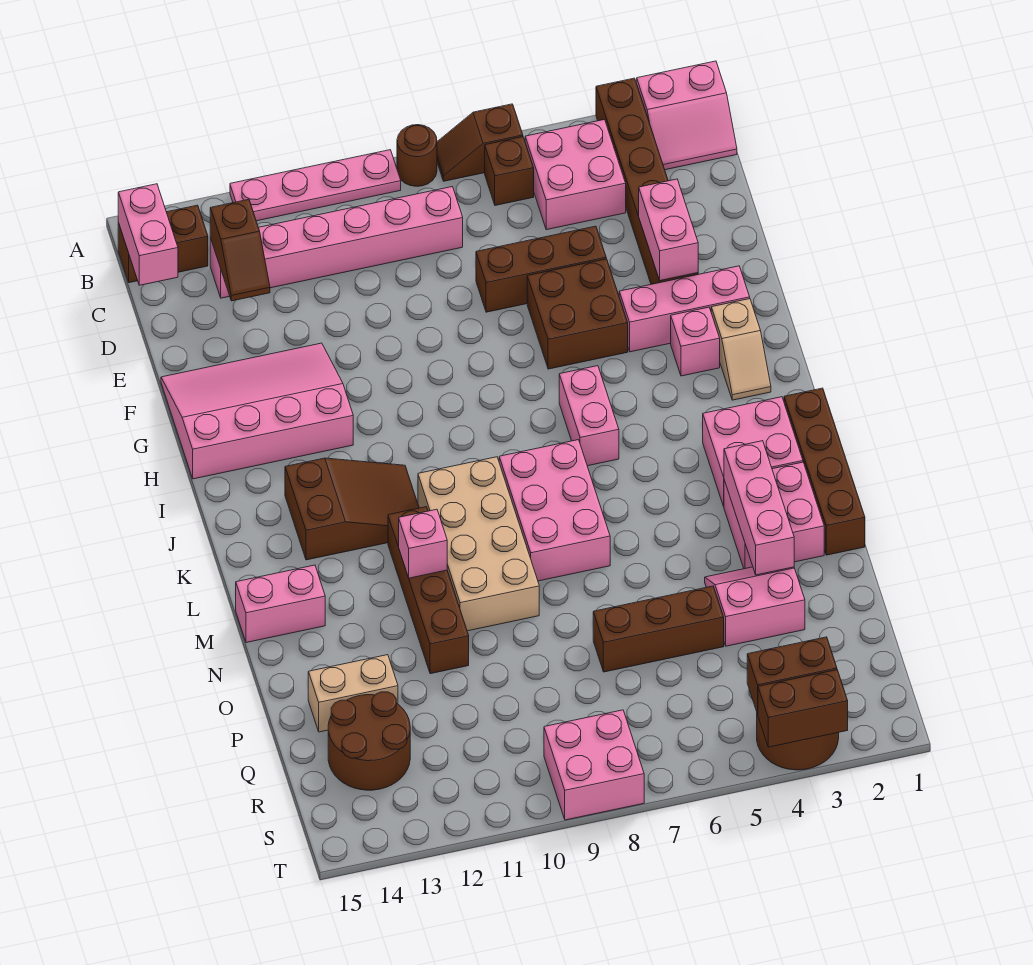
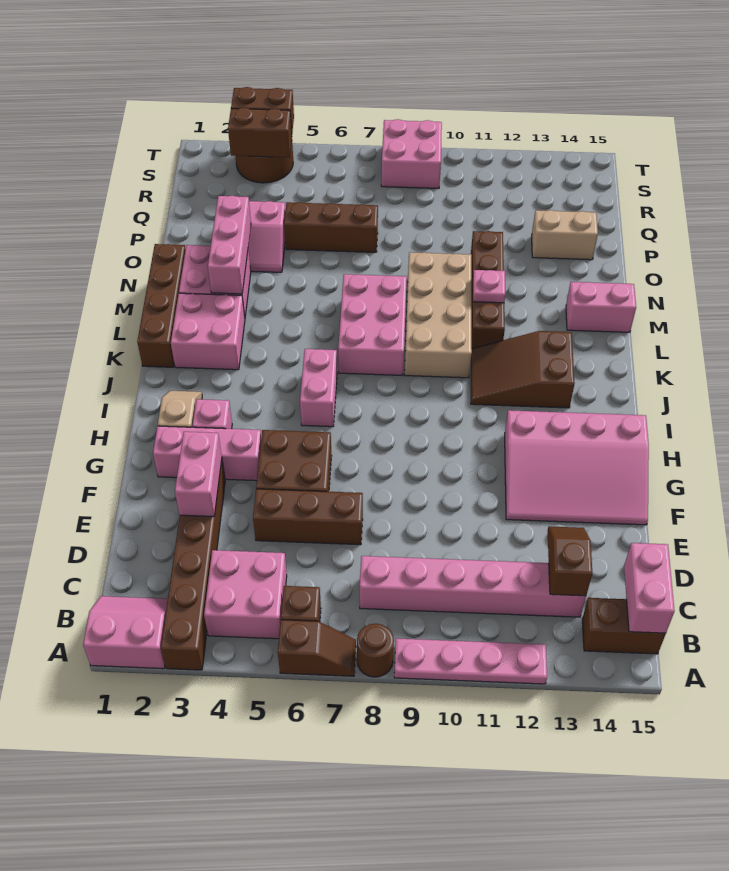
pink brick M11 level 2 -> pink plate M11 level 2
brown round brick Q13:R14 level 1 -> none

